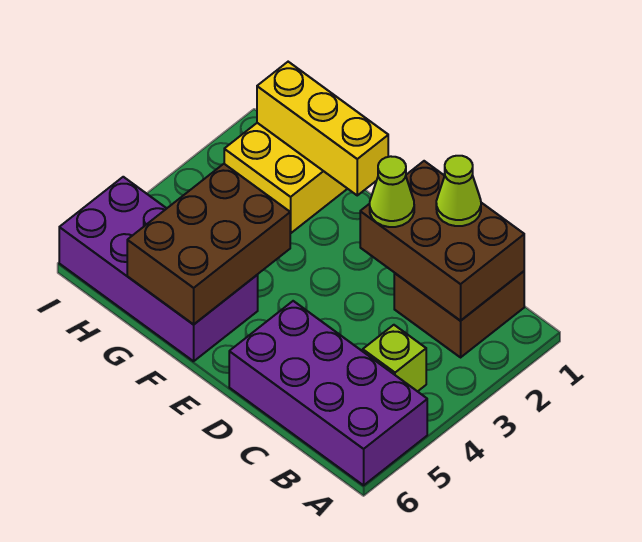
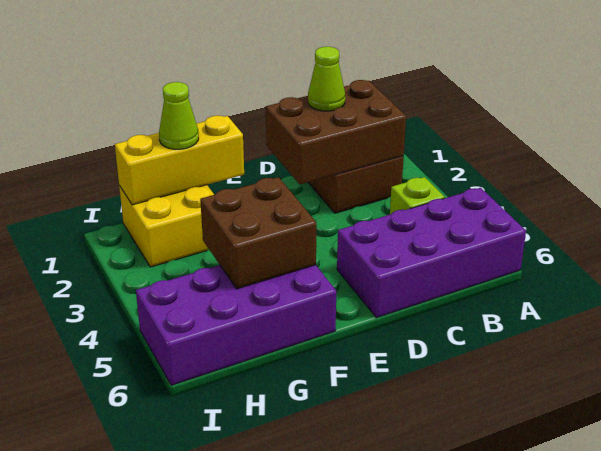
lime cone D2 level 3 -> lime cone G1 level 3
brown brick F4:G6 level 2 -> brown brick F4:G5 level 2

